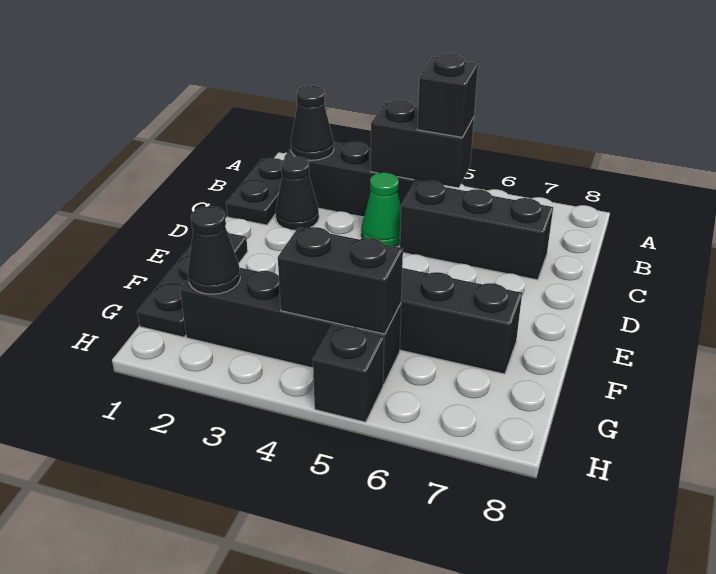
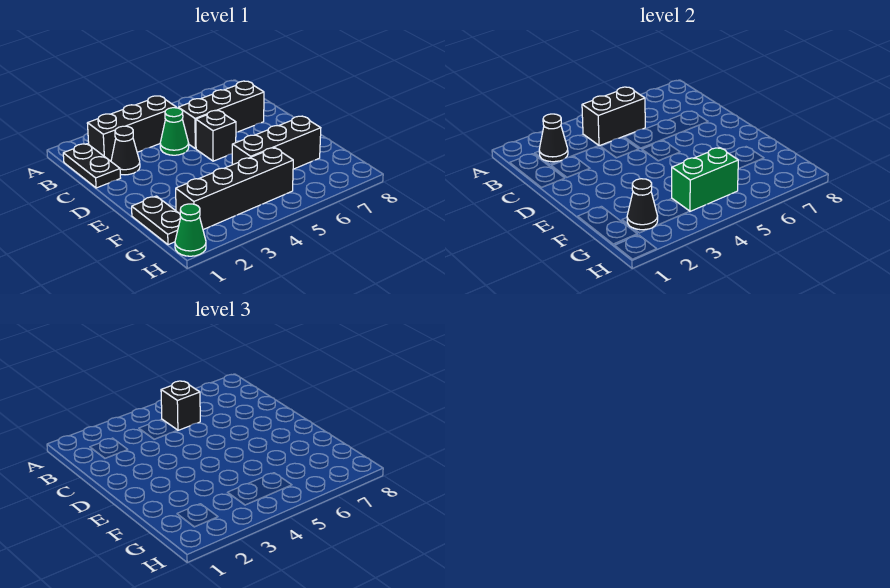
black plate E1:G1 level 1 -> black plate F1:G1 level 1
black brick G4:G5 level 2 -> green brick G4:G5 level 2
none -> green cone H1 level 1
black brick H5 level 1 -> black brick D5 level 1

